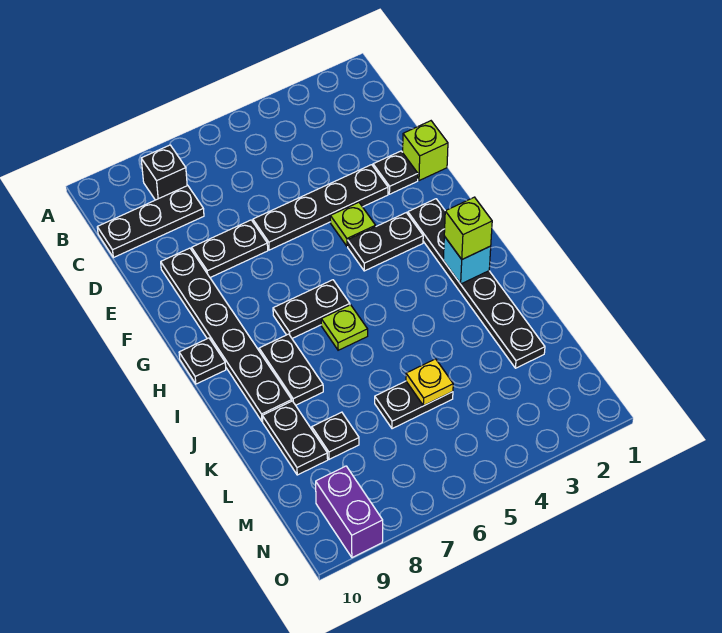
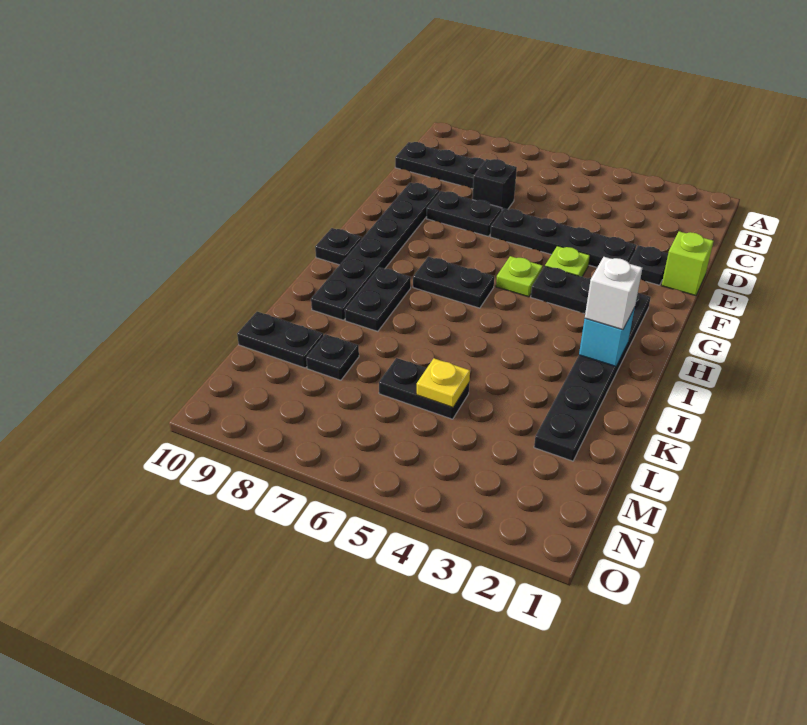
black brick B8 level 1 -> black brick D7 level 1
lime brick I2 level 3 -> white brick I2 level 3
lime plate I6 level 1 -> lime plate G5 level 1
black plate K9:L9 level 1 -> black plate L9:L10 level 1
purple brick N9:O9 level 1 -> none

